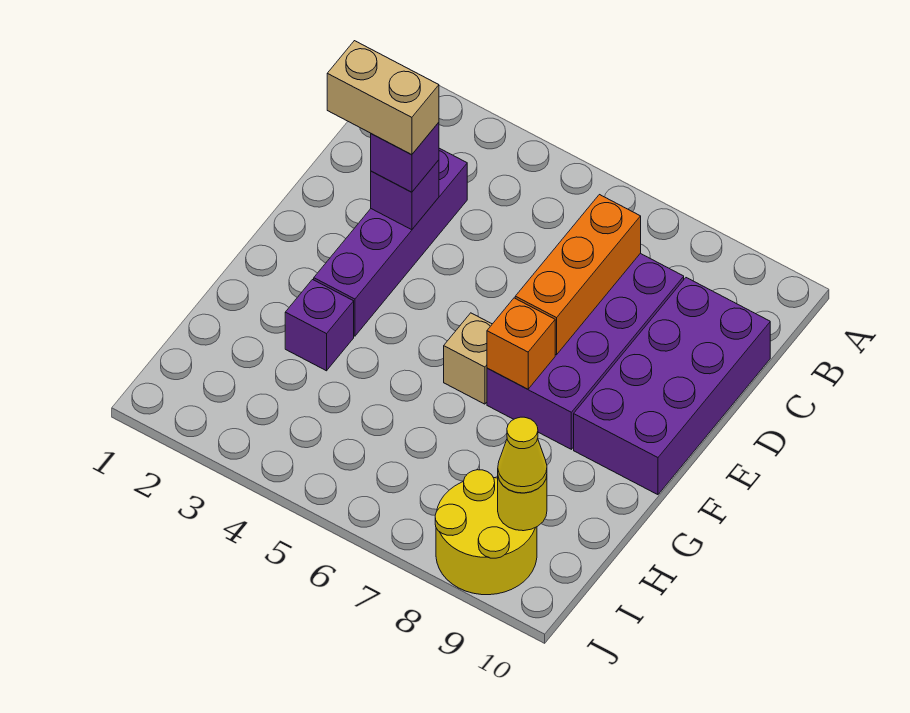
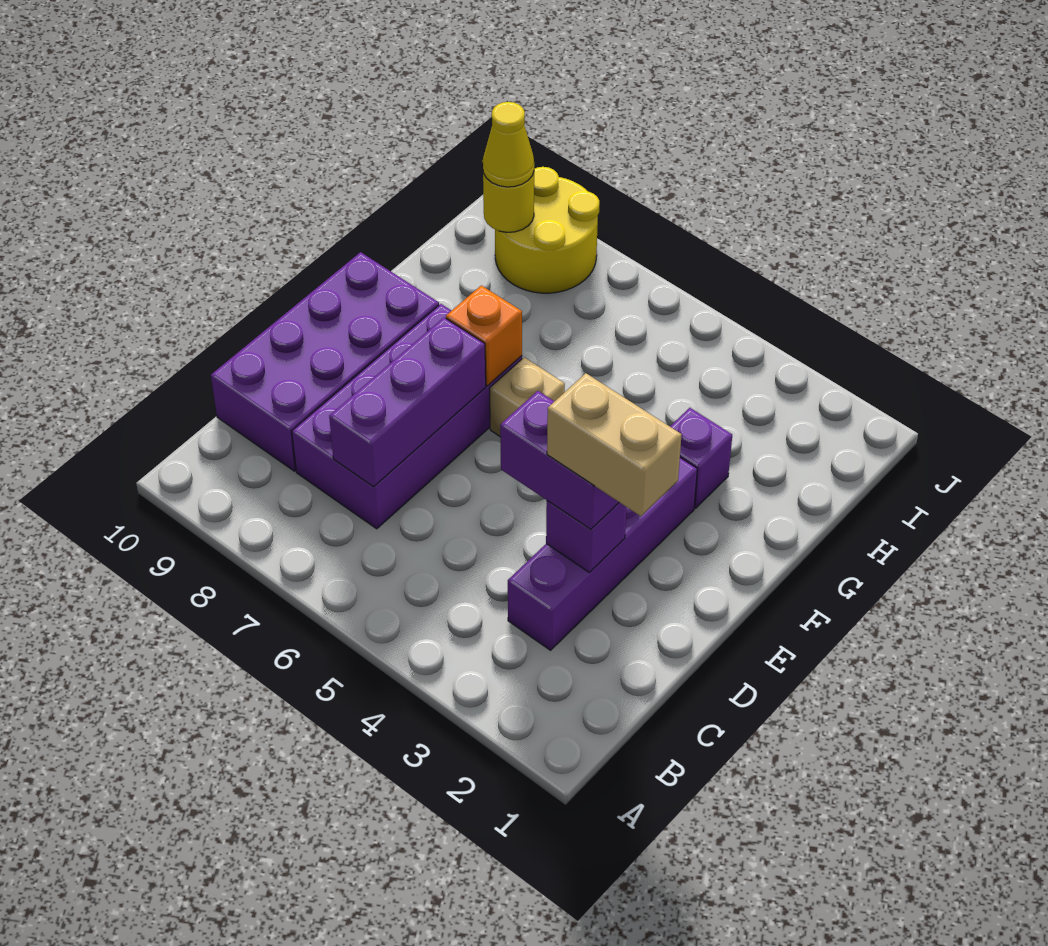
orange brick C7:E7 level 2 -> purple brick C7:E7 level 2
purple brick D3 level 3 -> purple brick D3:D4 level 3

